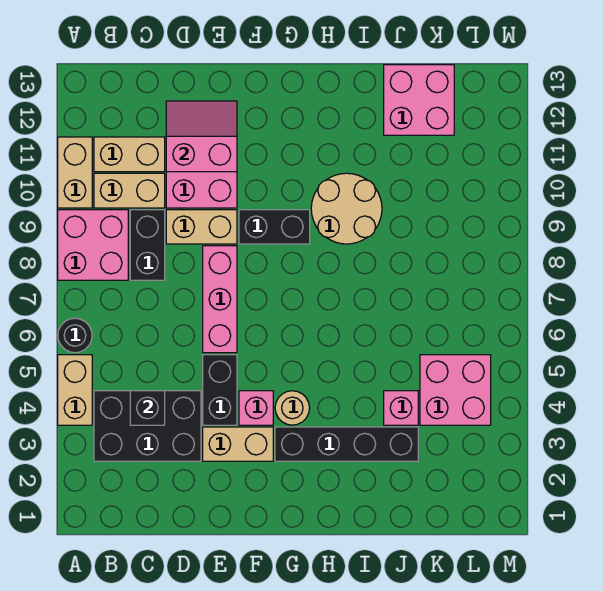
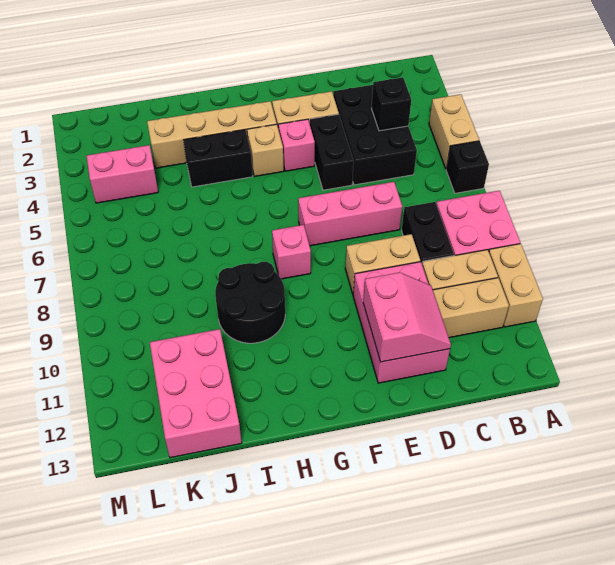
black round brick A6 level 1 -> black brick A6 level 1
black brick B3:D4 level 1 -> black brick C3:D5 level 1
pink slope D11:E12 level 2 top 11 -> pink slope D11:E12 level 2 top E
pink brick E6:E8 level 1 -> pink brick D7:F7 level 1
black brick F9:G9 level 1 -> black brick H4:I4 level 1
black brick G3:J3 level 1 -> tan brick G3:J3 level 1
tan round brick G4 level 1 -> tan brick G4 level 1
tan round brick H9:I10 level 1 -> black round brick H9:I10 level 1
pink brick J4 level 1 -> pink brick G8 level 1
pink brick J12:K13 level 1 -> pink brick J11:K13 level 1
pink brick K4:L5 level 1 -> pink brick K4:L4 level 1

